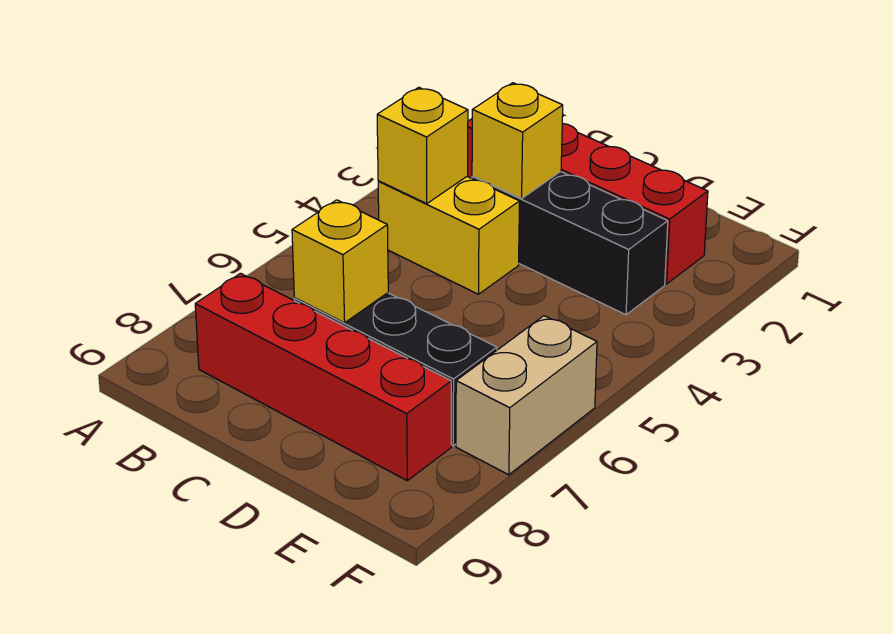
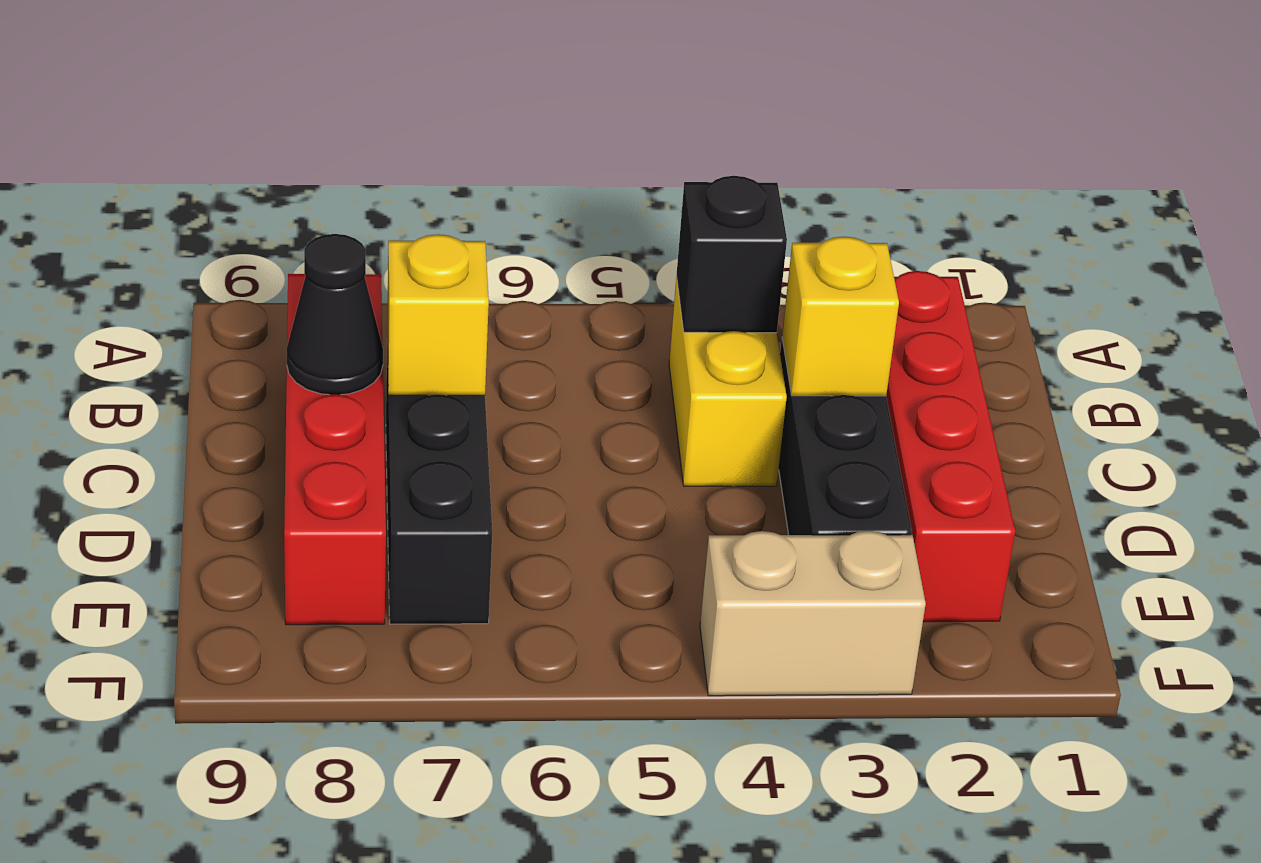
yellow brick B4 level 2 -> black brick B4 level 2
none -> black cone C8 level 2
tan brick F6:F7 level 1 -> tan brick F3:F4 level 1

